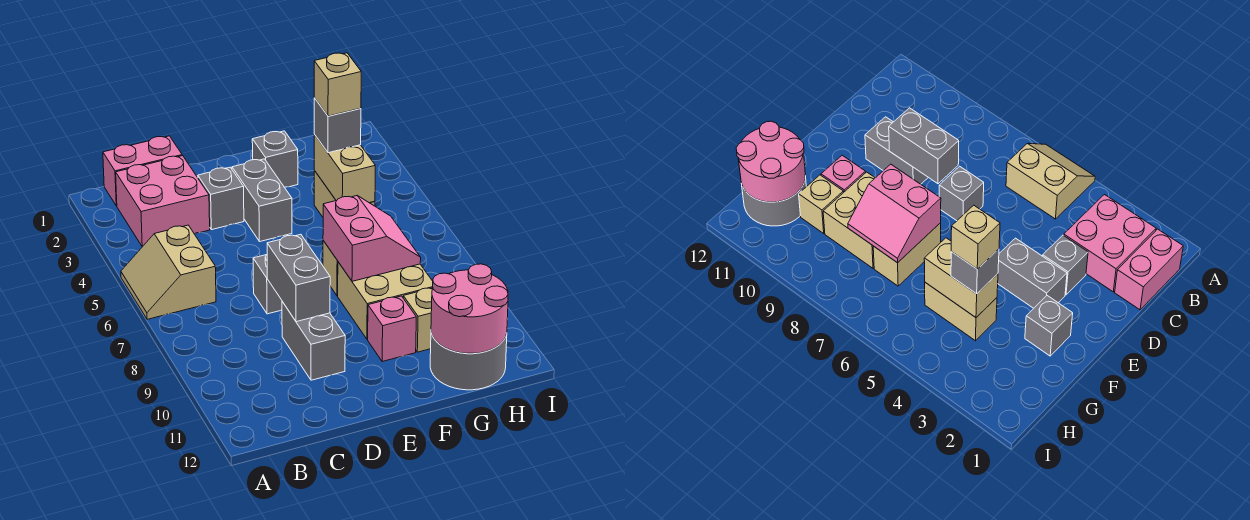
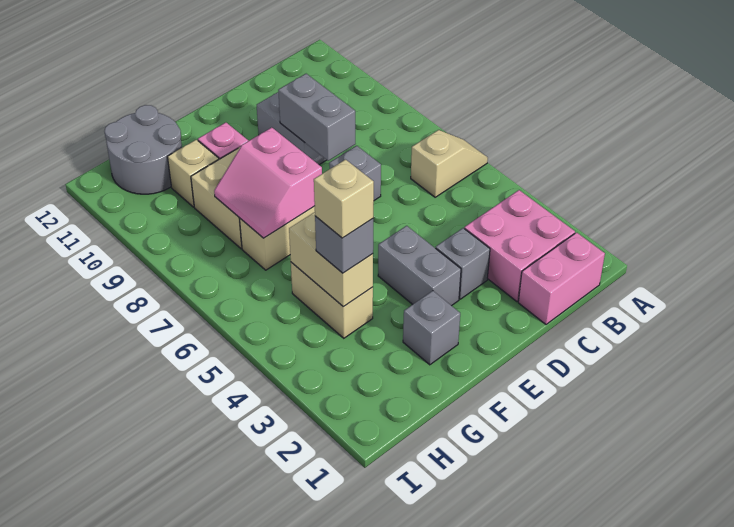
tan slope A5:B6 level 1 top B -> tan slope A6:B6 level 1 top B
pink round brick G11:H12 level 2 -> none

